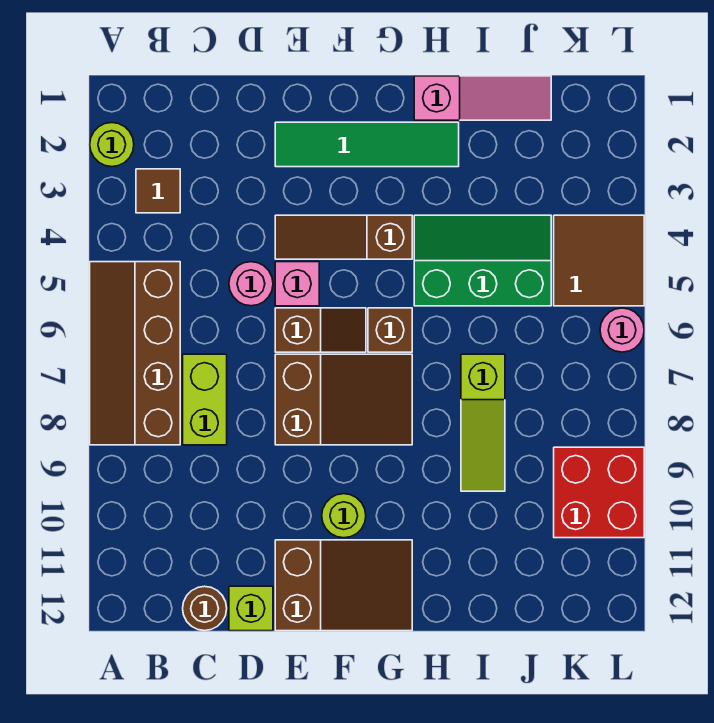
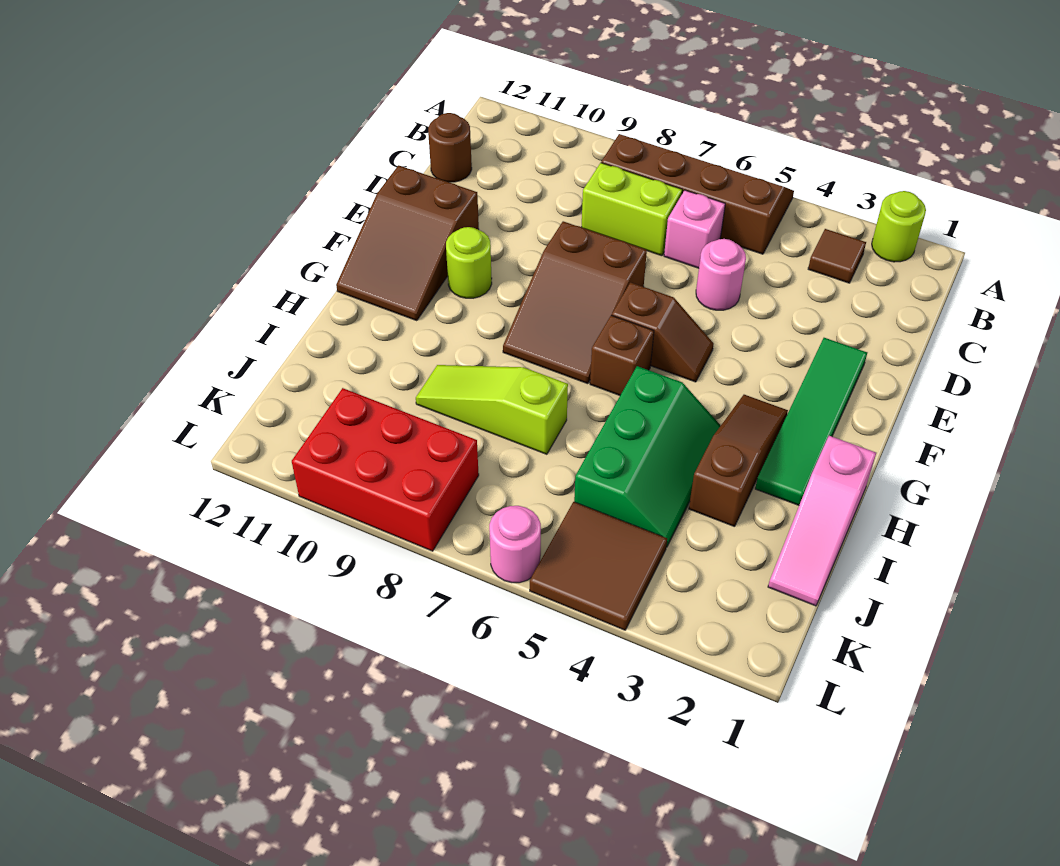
lime brick D12 level 1 -> none
brown slope E4:G4 level 1 top G -> brown slope G3:I3 level 1 top I
pink brick E5 level 1 -> pink brick C6 level 1
brown slope E6:F6 level 1 top E -> brown slope F5:F6 level 1 top 6
red brick K9:L10 level 1 -> red brick K8:L10 level 1

